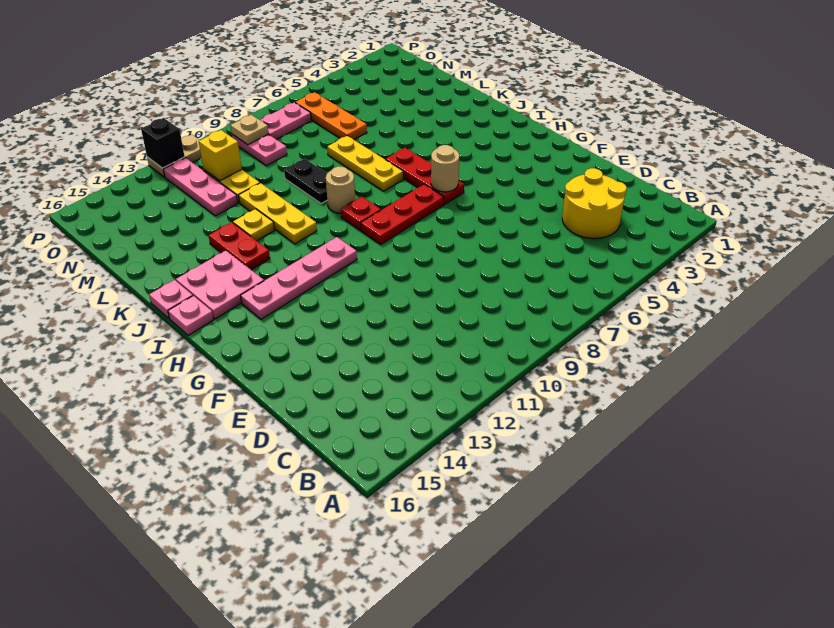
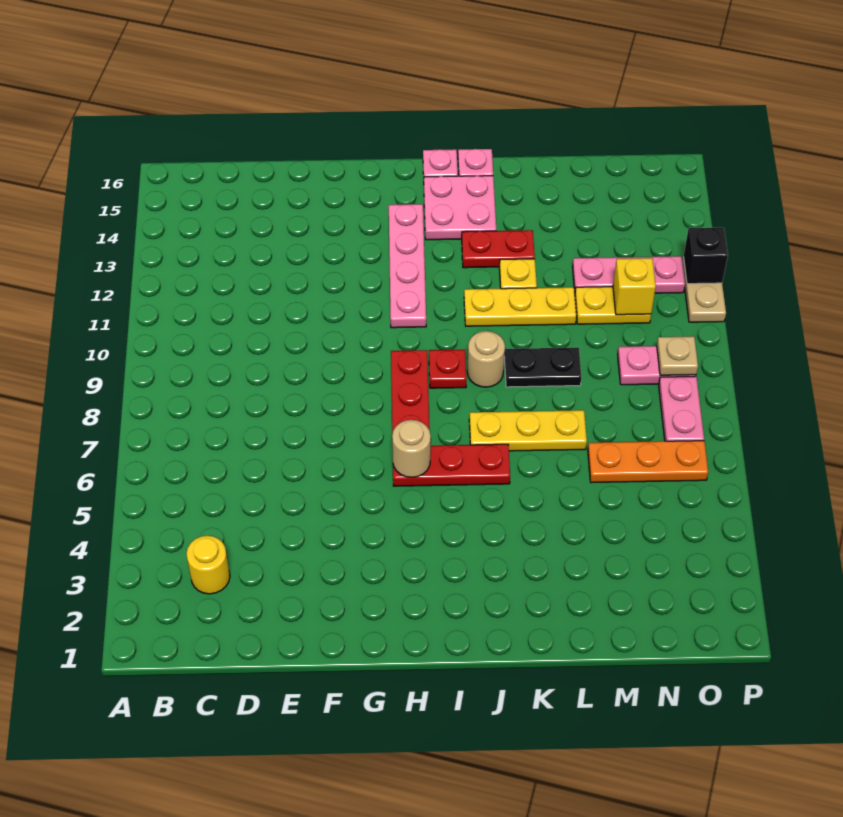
yellow round brick C3:D4 level 1 -> yellow round brick C3 level 1

